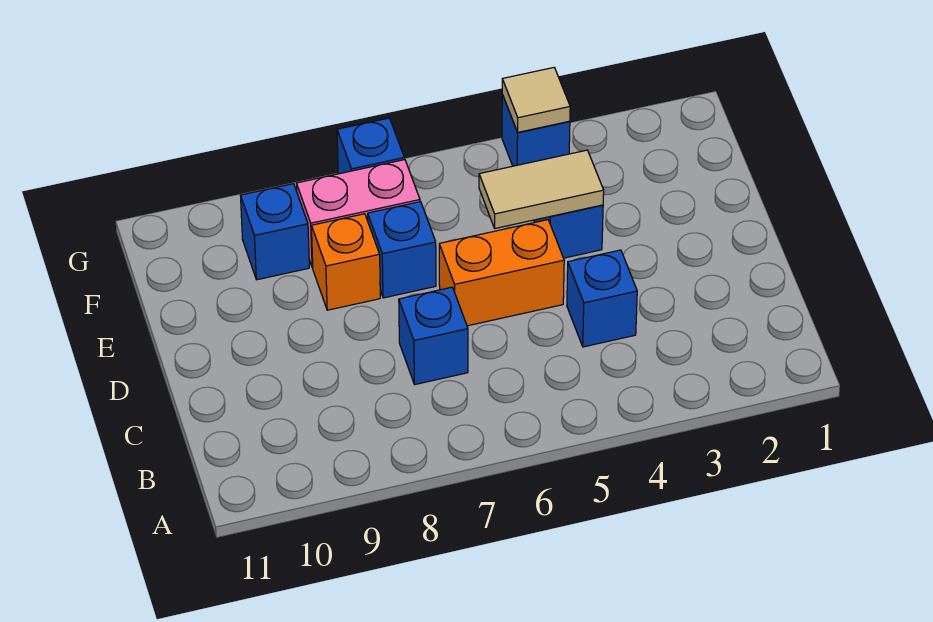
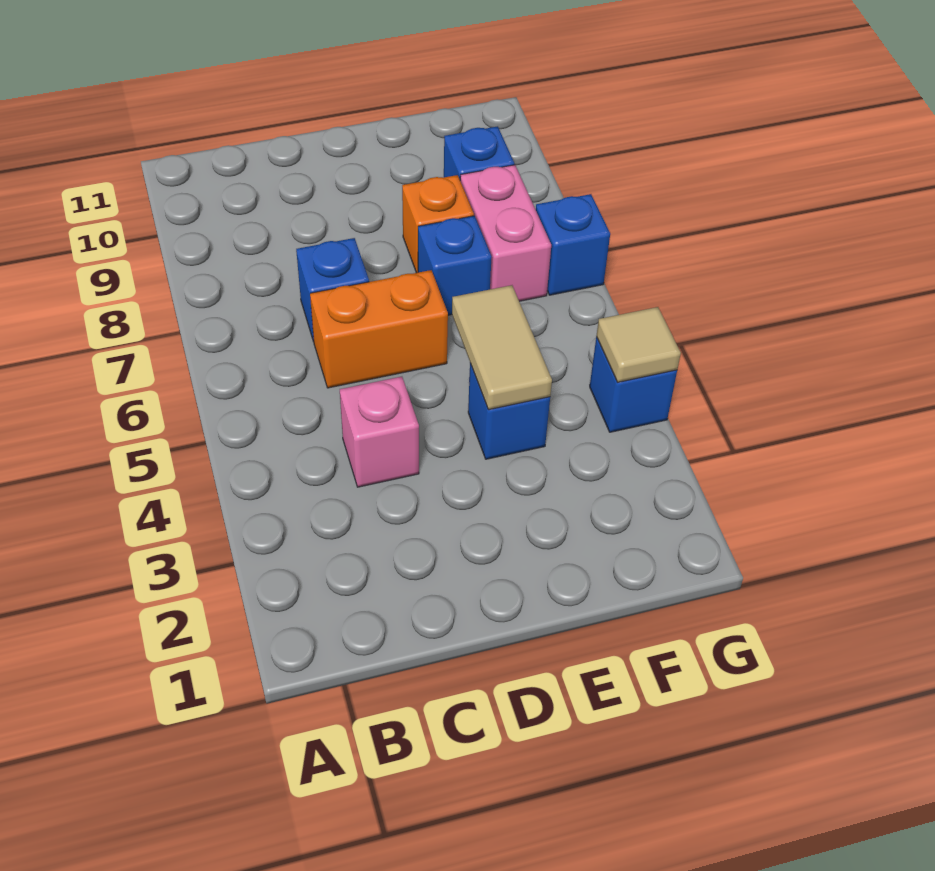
blue brick C4 level 1 -> pink brick C4 level 1
orange brick D5:D6 level 1 -> orange brick C6:D6 level 1

